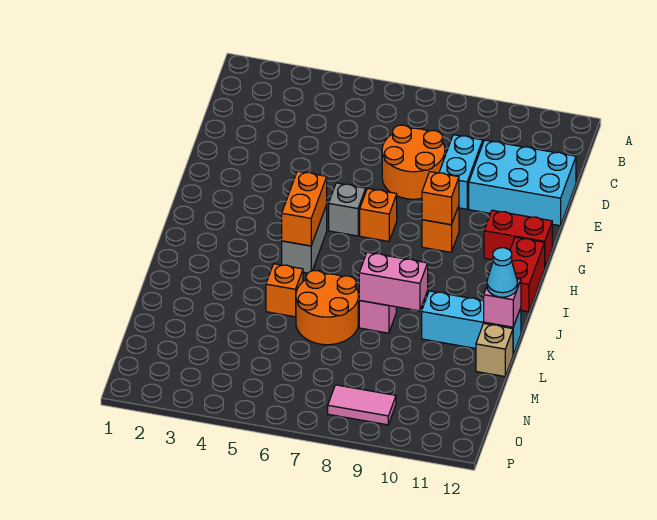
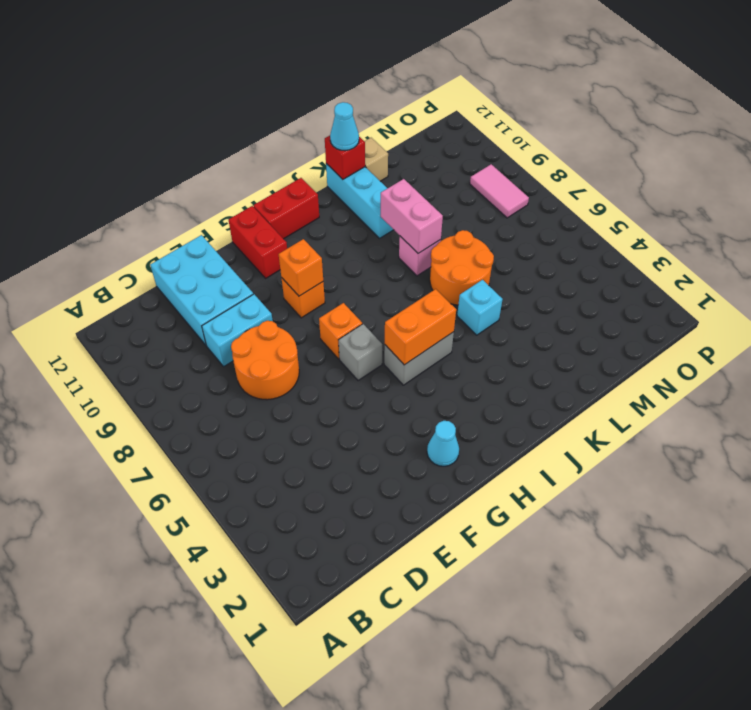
none -> cyan cone G2 level 1
orange brick K5 level 1 -> cyan brick K5 level 1
pink brick K12 level 2 -> red brick K12 level 2

